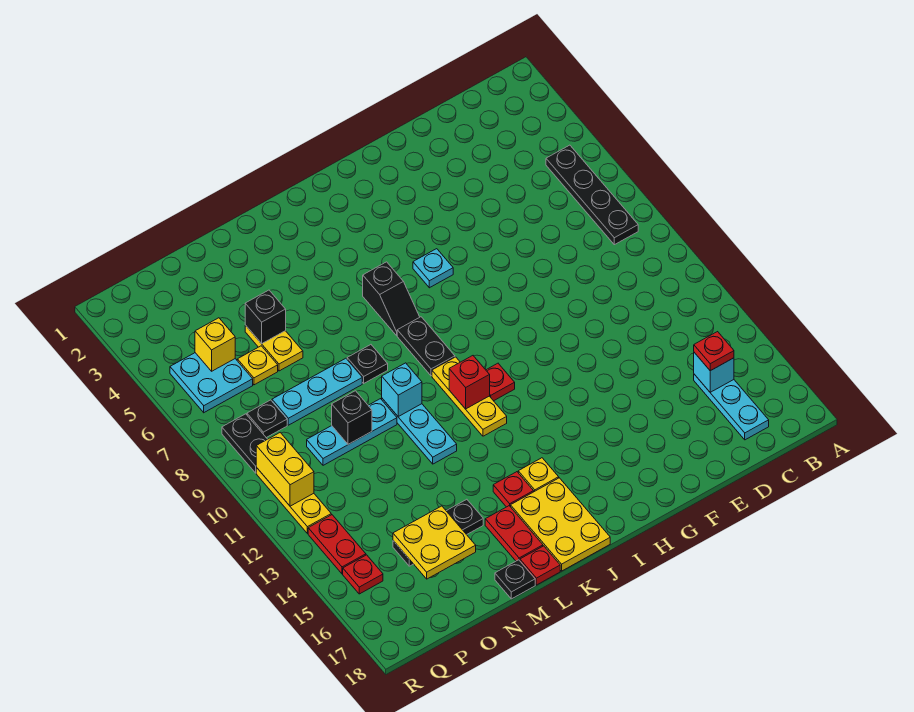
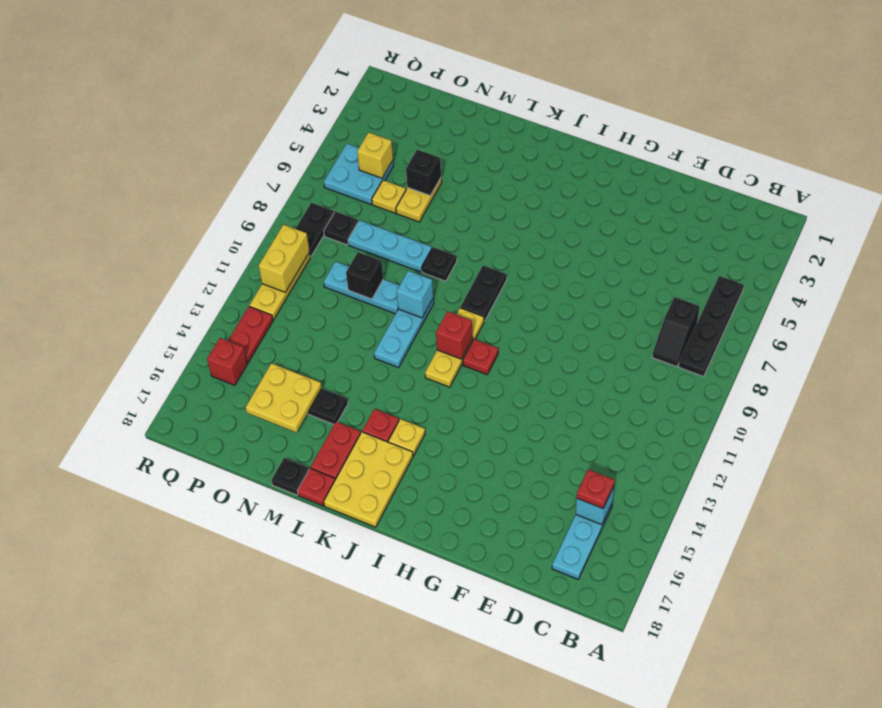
cyan plate H6 level 1 -> none
black slope J6:J7 level 1 top 6 -> black slope C7:C8 level 1 top 7
red plate Q15 level 1 -> red brick Q15 level 1

